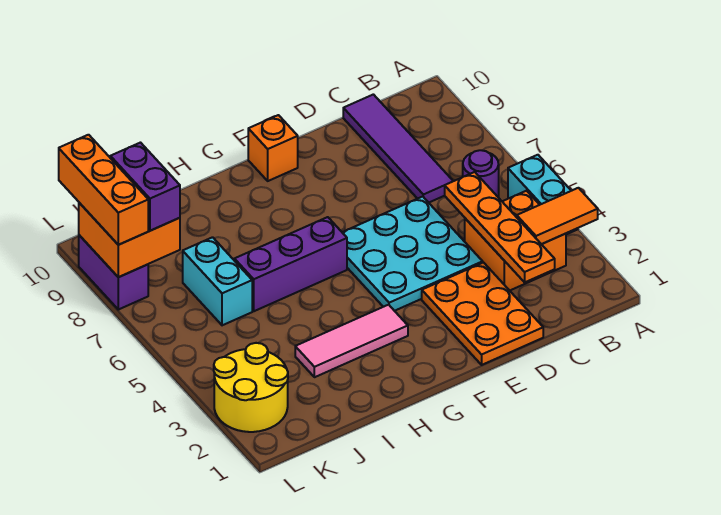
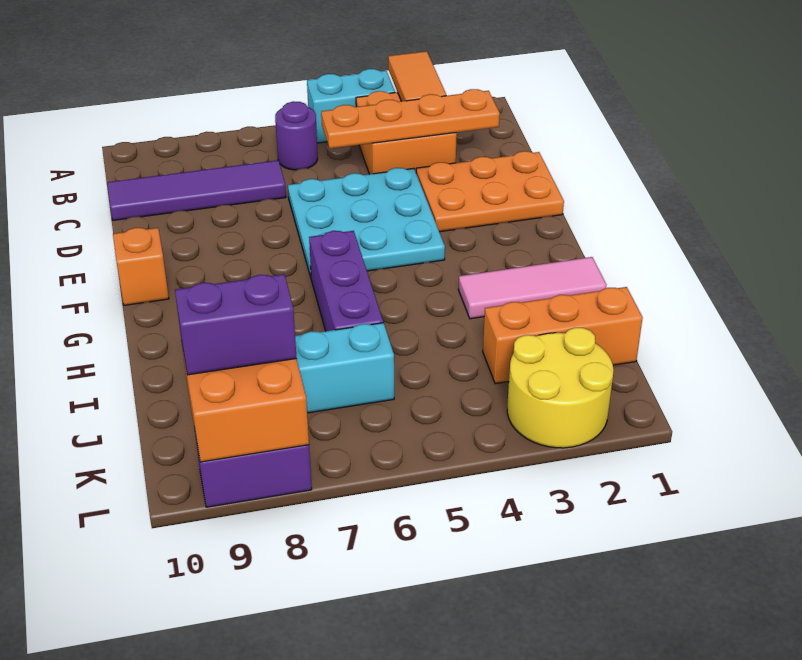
pink tile G3:I3 level 1 -> pink tile H1:H3 level 1
orange brick L8:L10 level 3 -> orange brick J1:J3 level 1

